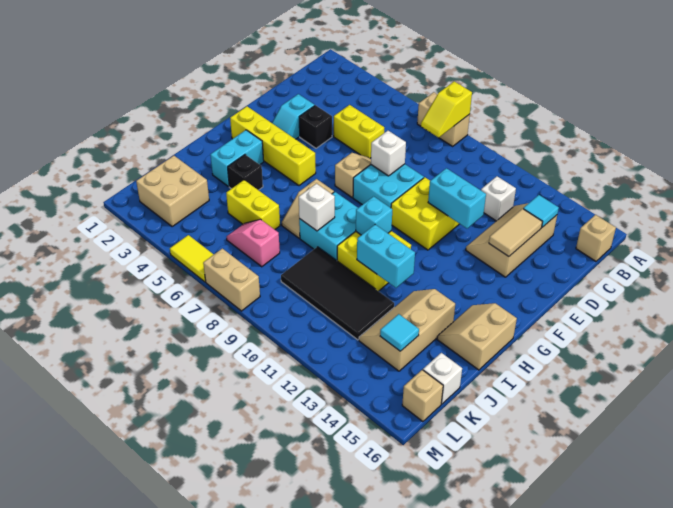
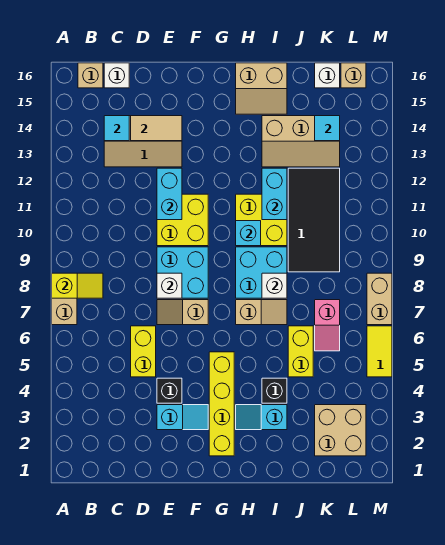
white brick C12 level 1 -> white brick C16 level 1
cyan brick H3:I3 level 1 -> cyan slope H3:I3 level 1 top I

